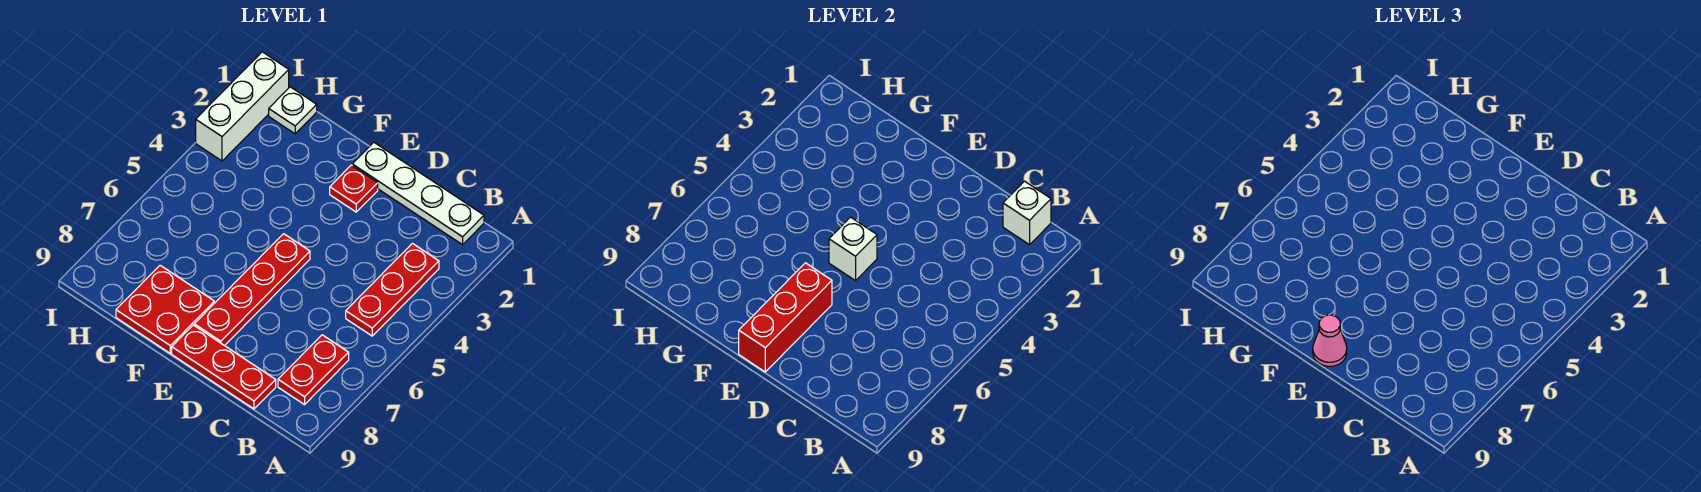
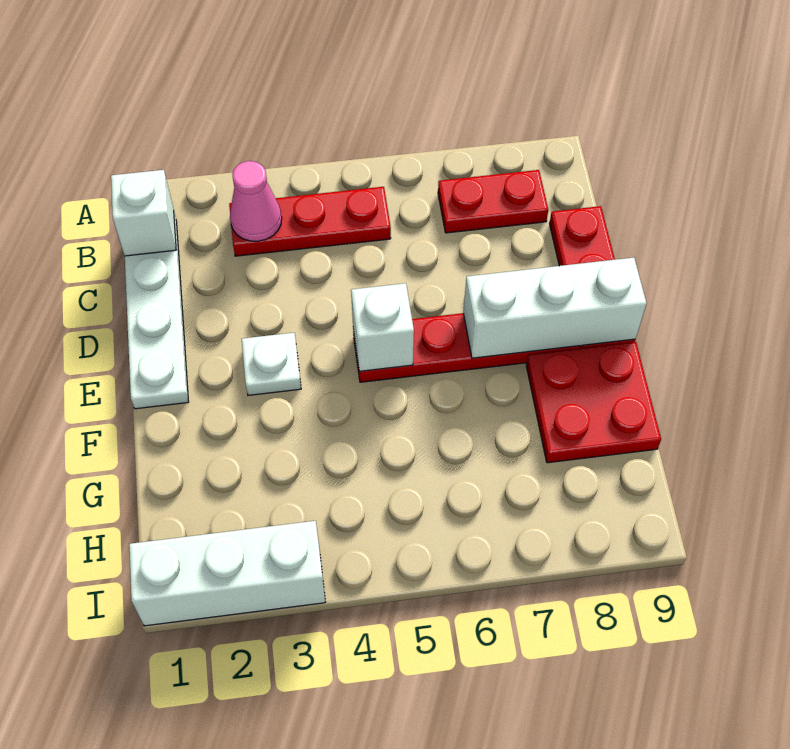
red plate E2 level 1 -> none
red brick E7:E9 level 2 -> white brick E7:E9 level 2
pink cone E9 level 3 -> pink cone B3 level 2
white plate H1 level 1 -> white plate E3 level 1

